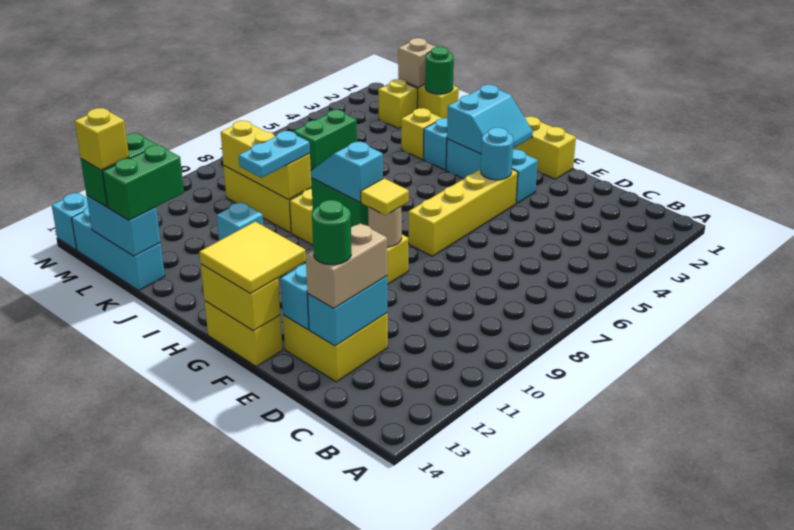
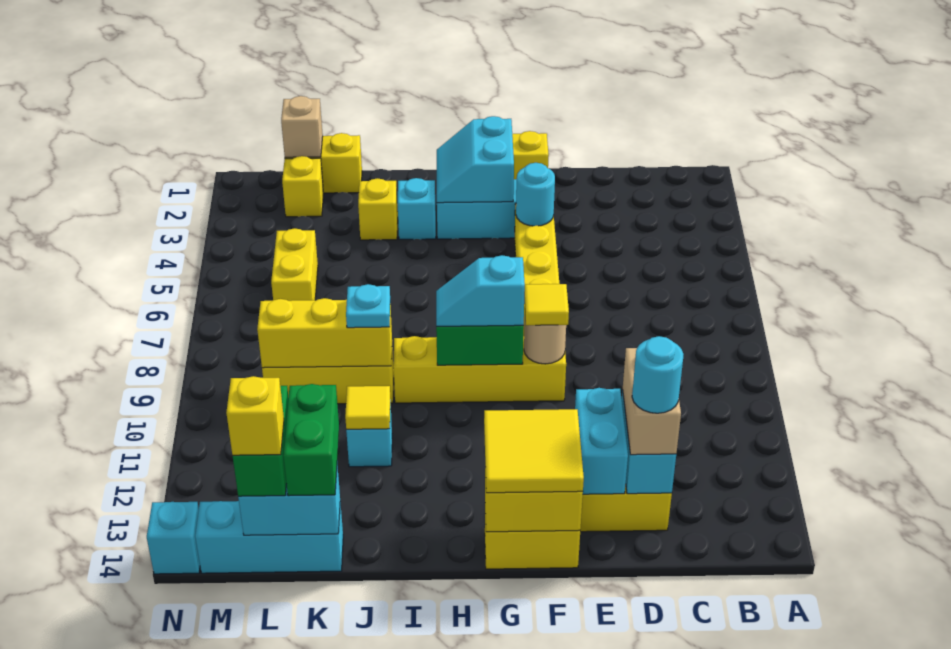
green round brick D13 level 4 -> cyan round brick D13 level 4
cyan slope G2:H3 level 2 top H -> cyan slope G2:H3 level 2 top G
cyan plate J9:J10 level 3 -> cyan plate J9 level 3
none -> yellow tile J11 level 2
green round brick K1 level 2 -> none
green brick L5:L6 level 1 -> yellow brick L5:L6 level 1

